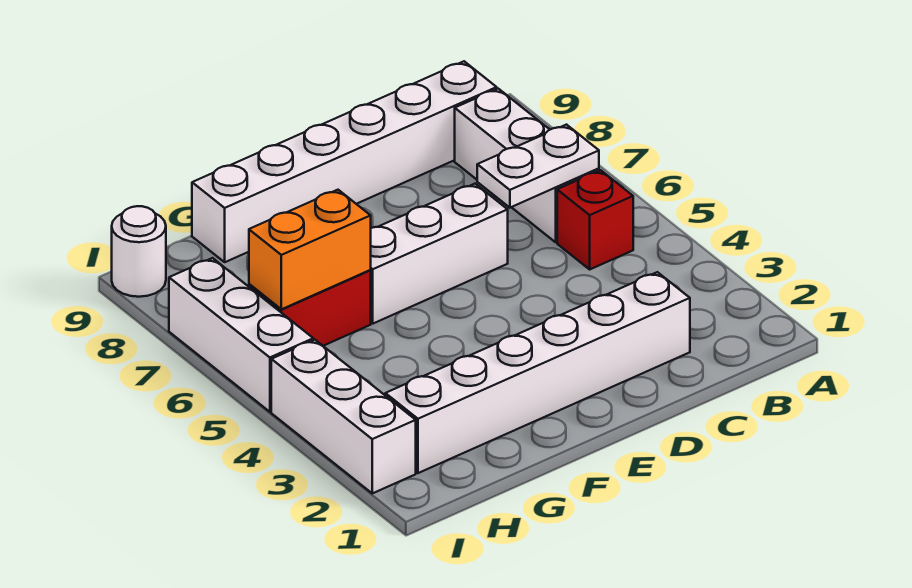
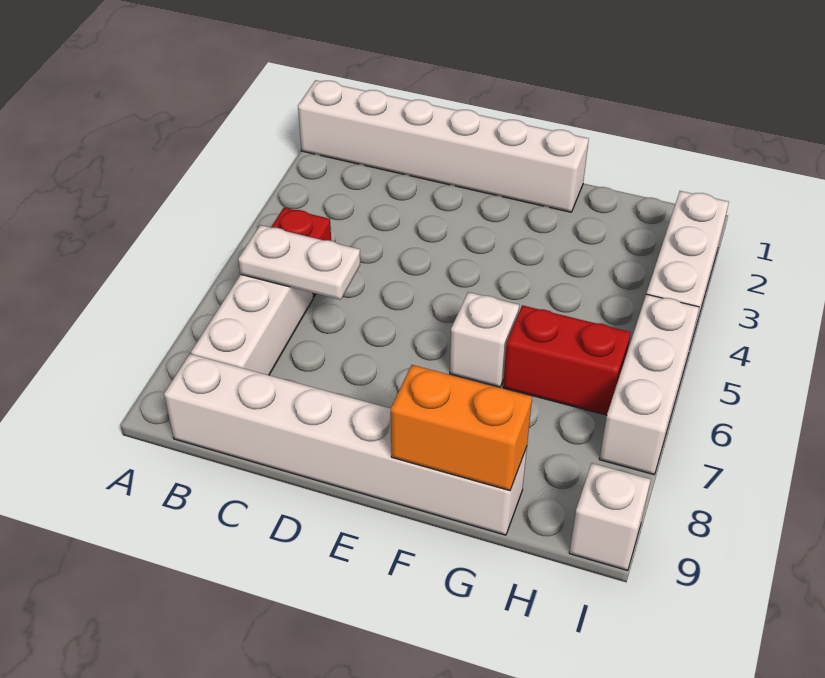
white brick C2:H2 level 1 -> white brick A1:F1 level 1
white brick D6:F6 level 1 -> white brick F6 level 1
orange brick G6:H6 level 2 -> orange brick F9:G9 level 2
white round brick I9 level 1 -> white brick I9 level 1

